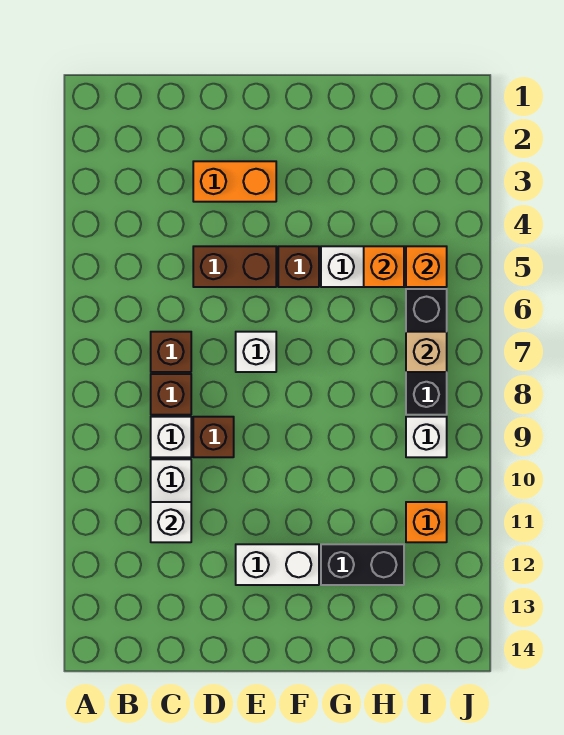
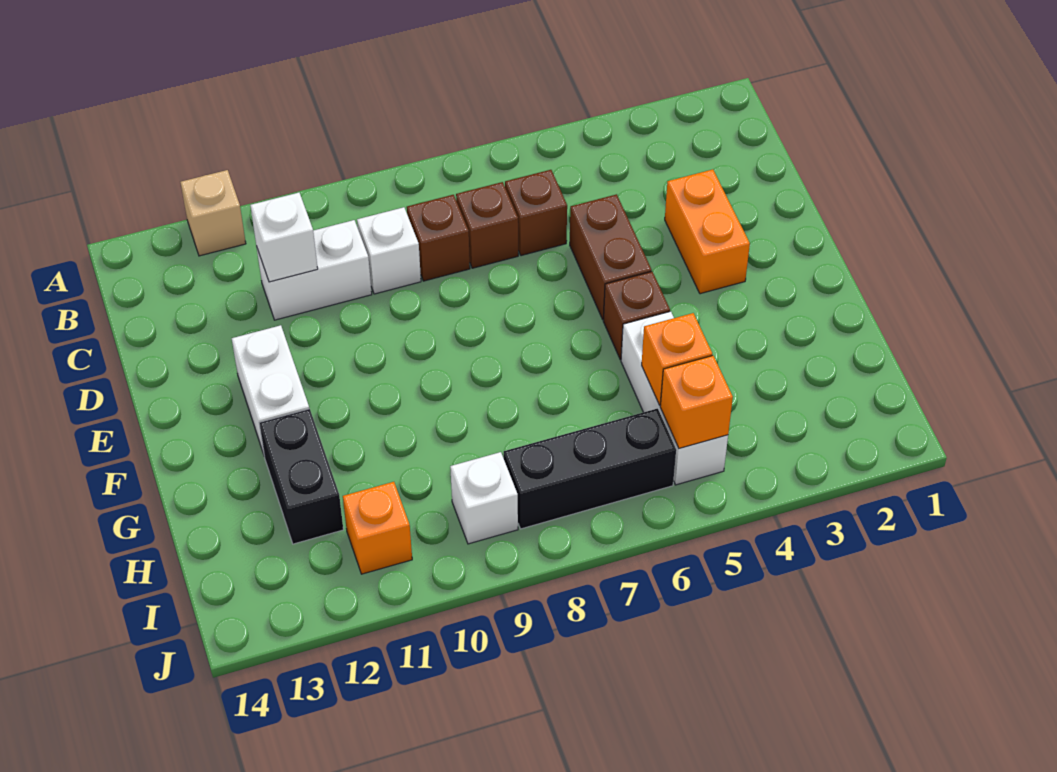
brown brick D9 level 1 -> brown brick C6 level 1
white brick E7 level 1 -> none
tan brick I7 level 2 -> tan brick A12 level 1

